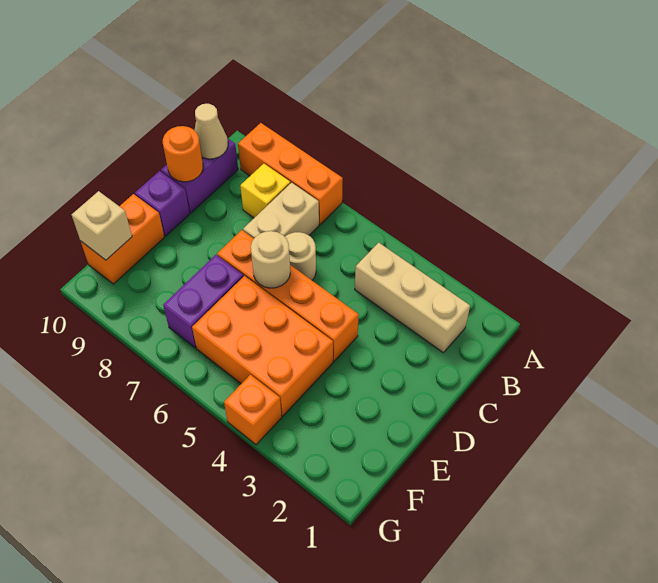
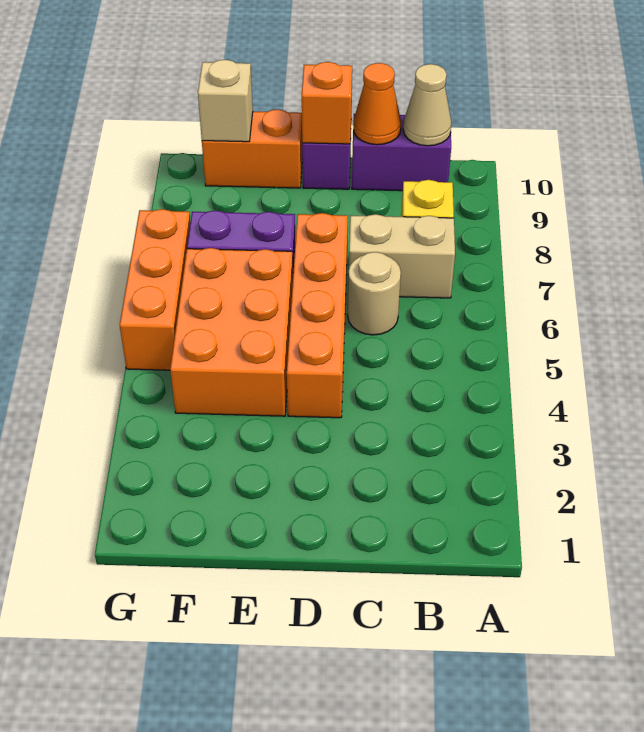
orange brick A7:A9 level 1 -> orange brick G5:G7 level 1
tan brick B2:B4 level 1 -> none
orange round brick C10 level 2 -> orange cone C10 level 2
tan round brick D6 level 2 -> none
orange brick G4 level 1 -> orange brick D10 level 2

